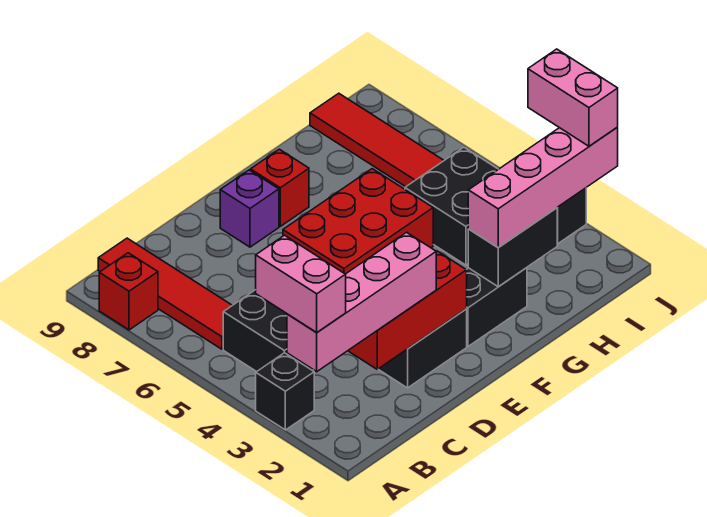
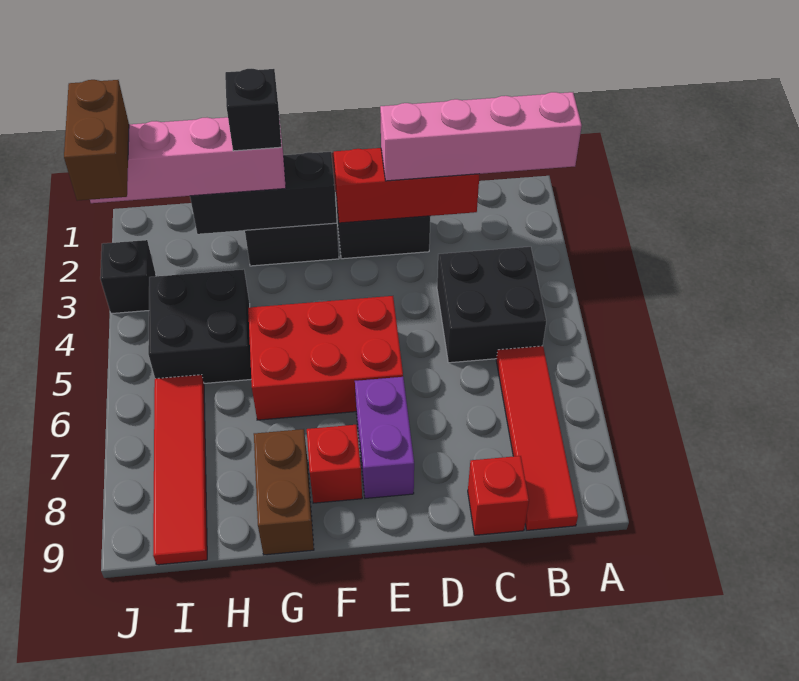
pink brick A2:A3 level 4 -> none
black brick A3 level 1 -> black brick G2 level 4
red brick A8 level 1 -> red brick C9 level 1
purple brick E8 level 1 -> purple brick E7:E8 level 1
black brick G2:H2 level 2 -> black brick F2:H2 level 2
none -> brown brick G8:G9 level 1
pink brick J2:J3 level 4 -> brown brick J2:J3 level 4

